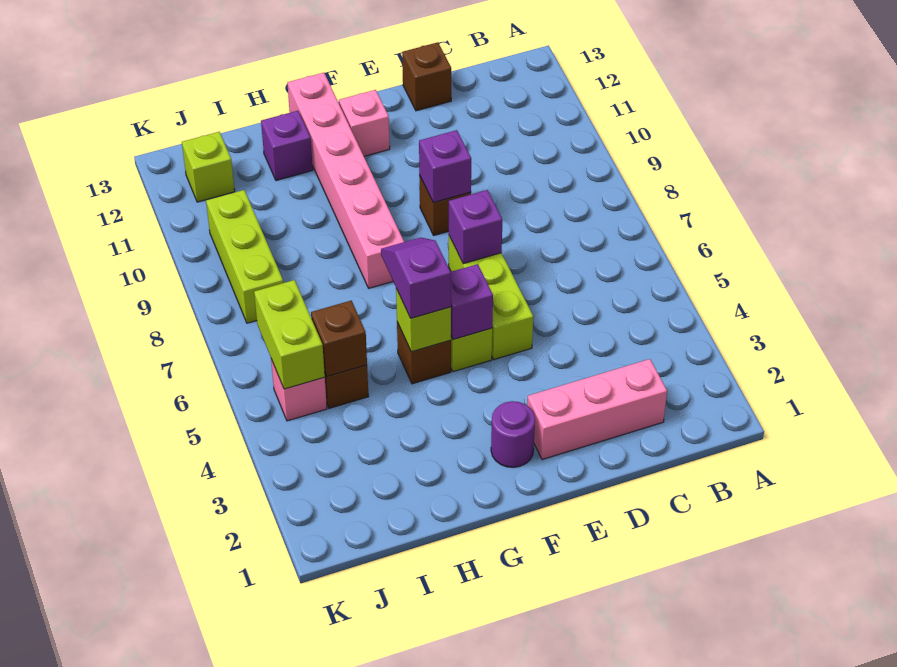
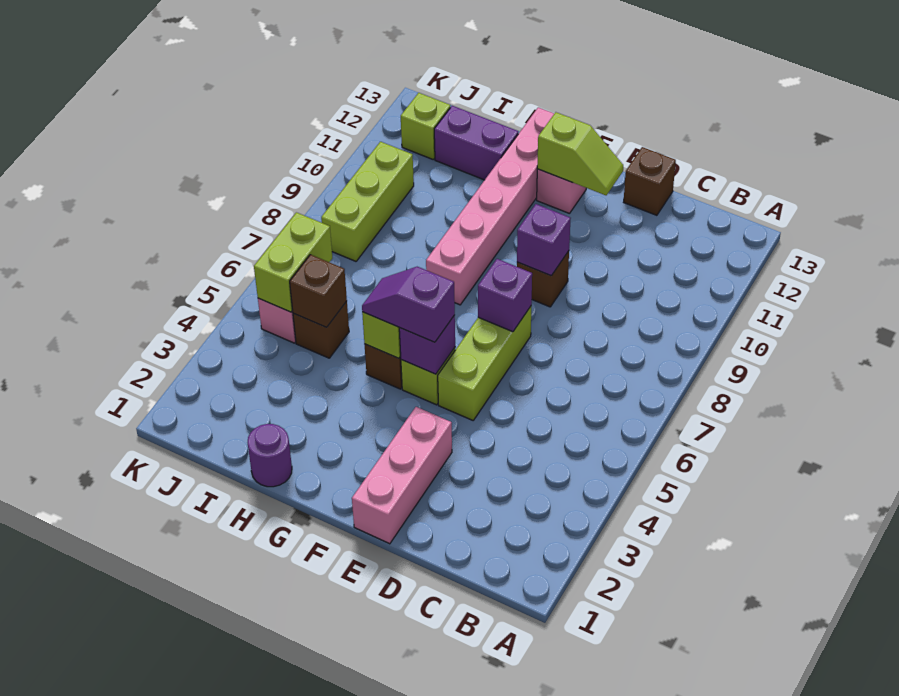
pink brick C2:E2 level 1 -> pink brick E1:E3 level 1
none -> lime slope E12:F12 level 2 top F
purple round brick F2 level 1 -> purple round brick H1 level 1
purple slope G5:G6 level 3 top 5 -> purple slope F5:G5 level 3 top F
purple brick H12 level 1 -> purple brick H12:I12 level 1

